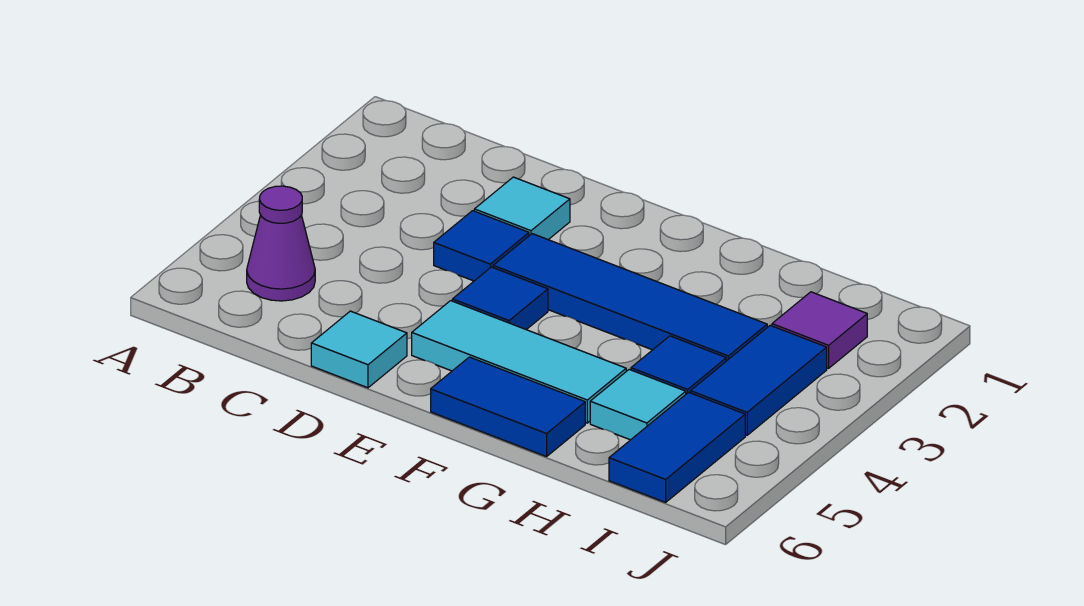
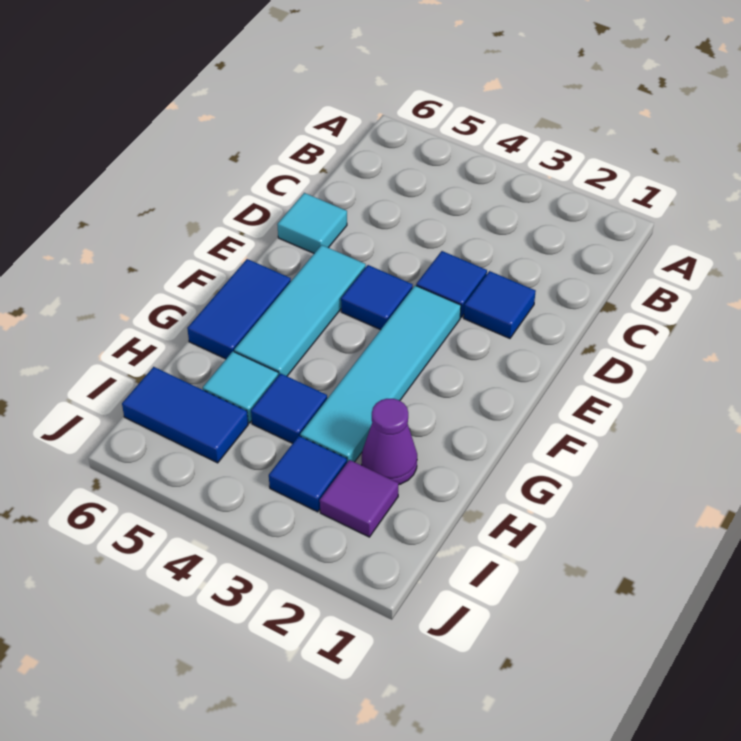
purple cone B5 level 1 -> purple cone H2 level 1
cyan tile D2 level 1 -> blue tile D2 level 1
blue tile E3:H3 level 1 -> cyan tile E3:H3 level 1
blue tile I3:I4 level 1 -> blue tile I3 level 1

